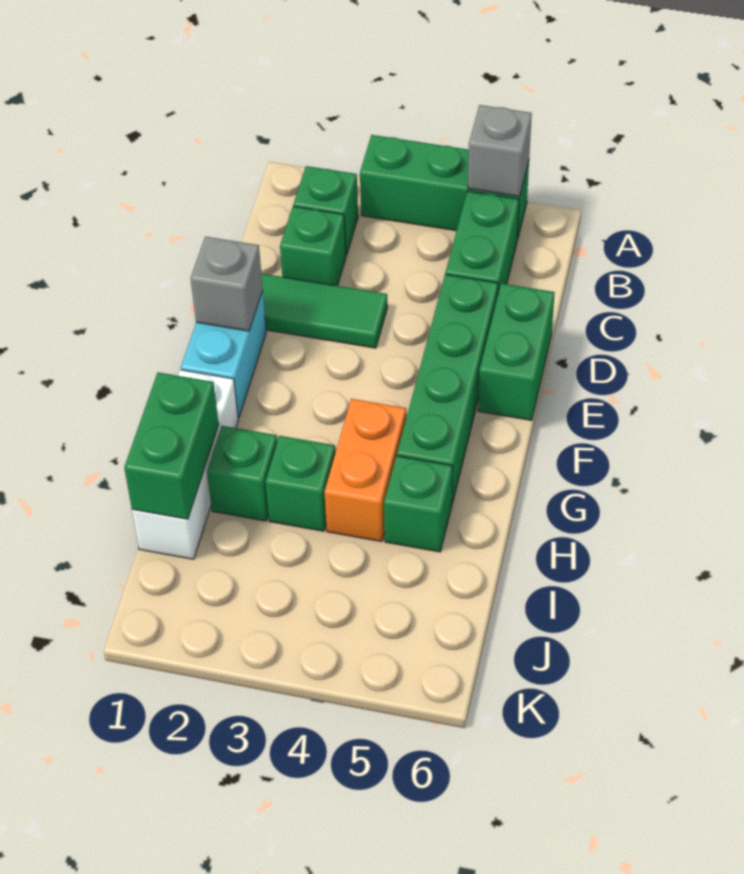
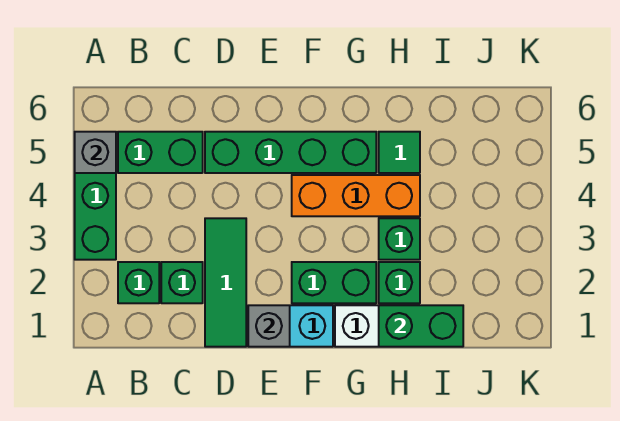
green brick D6:E6 level 1 -> green brick F2:G2 level 1
orange brick G4:H4 level 1 -> orange brick F4:H4 level 1
green brick H5 level 1 -> green tile H5 level 1

